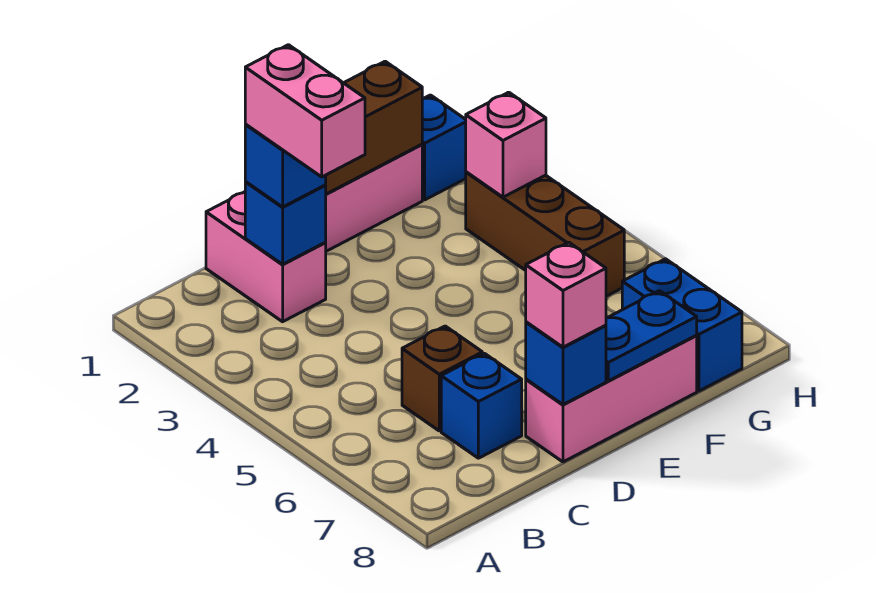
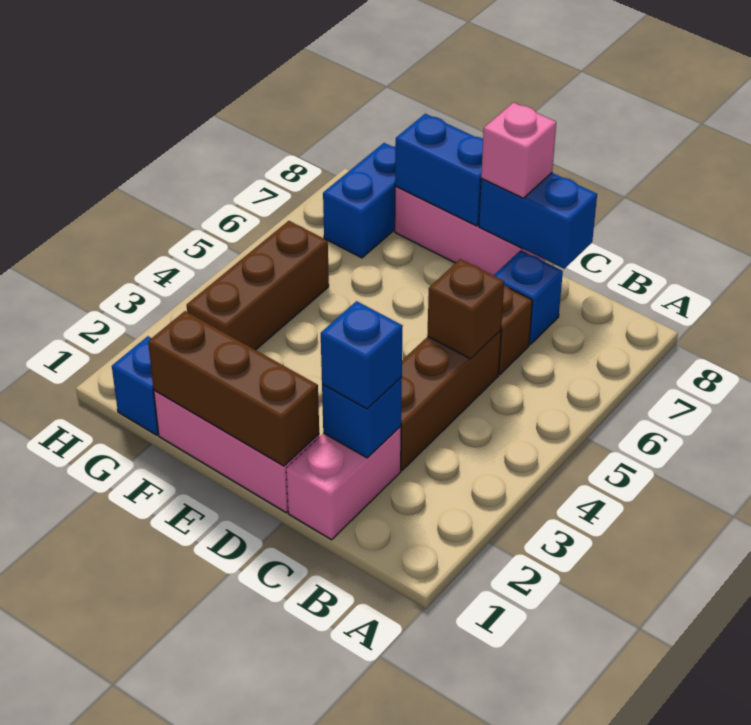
pink brick C2:C3 level 4 -> none
none -> brown brick C3:C5 level 1
none -> brown brick C5 level 2
blue brick D8 level 2 -> blue brick C8:D8 level 2
blue plate E8:F8 level 2 -> blue brick E8:F8 level 2
pink brick G3 level 2 -> none

